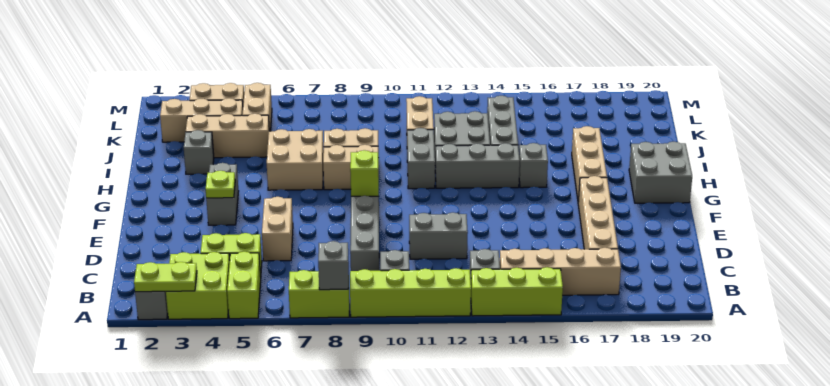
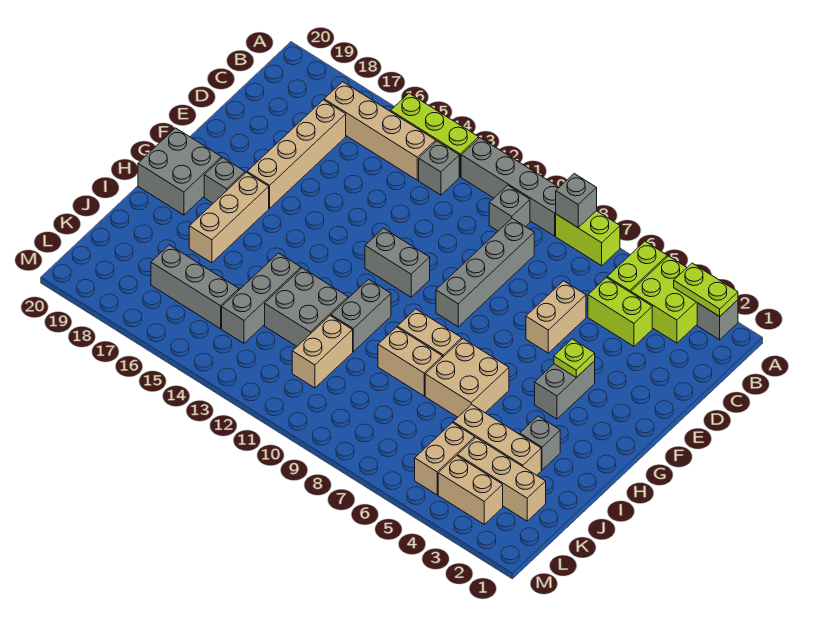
lime brick A9:A12 level 1 -> grey brick A9:A12 level 1
grey brick D11:D12 level 1 -> grey brick F11:F12 level 1
lime brick F9 level 2 -> none
grey brick H12:H14 level 1 -> grey brick K15:K17 level 1
grey brick H15 level 1 -> grey brick G18 level 1

